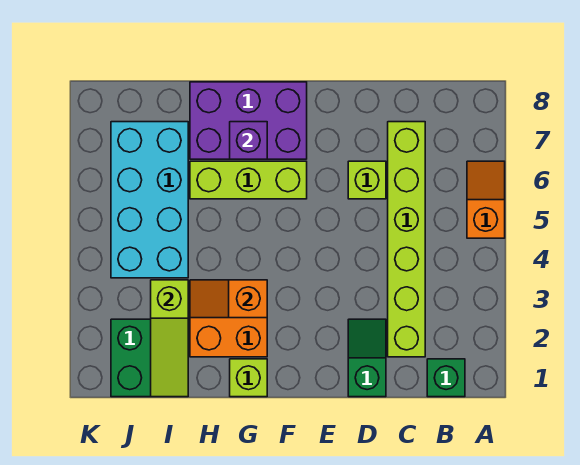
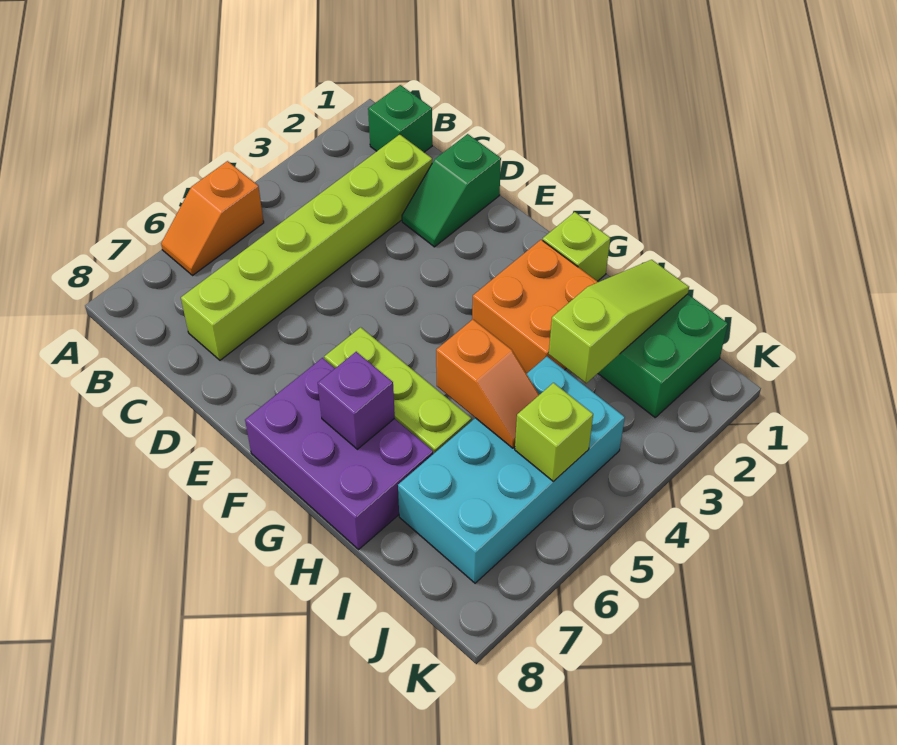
lime brick D6 level 1 -> lime brick J5 level 2
orange slope G3:H3 level 2 top G -> orange slope H5:I5 level 2 top H

